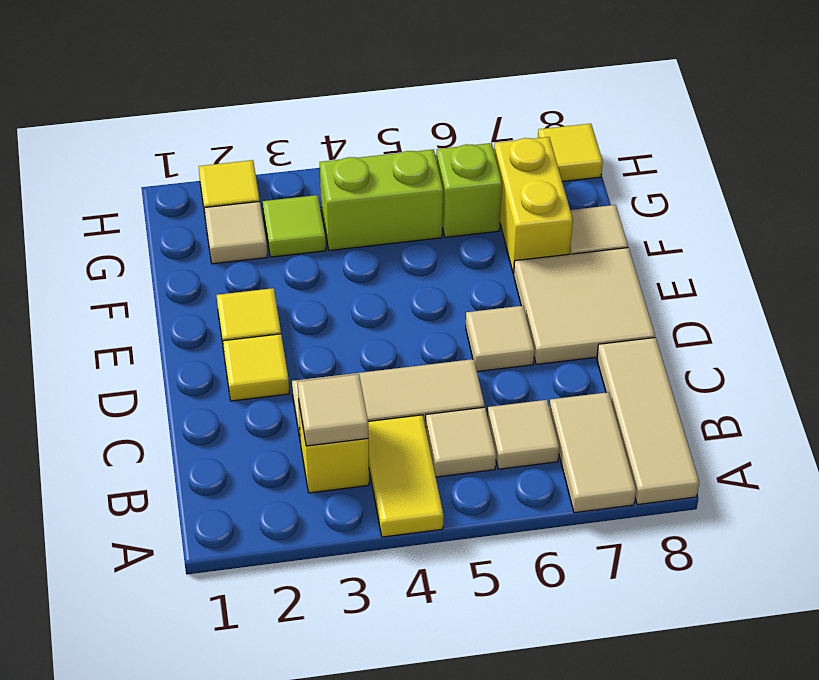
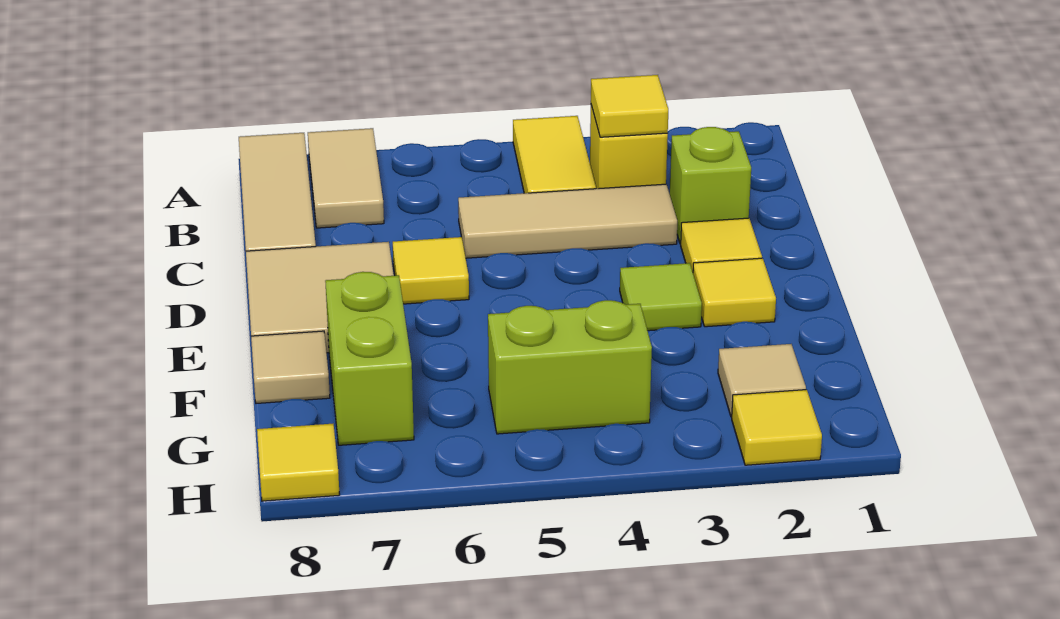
tan tile B3 level 2 -> yellow tile B3 level 2
tan tile B5 level 1 -> none
tan tile B6 level 1 -> none
tan tile D6 level 1 -> yellow tile D6 level 1
yellow brick F7:G7 level 1 -> lime brick F7:G7 level 1
lime tile G3 level 1 -> lime tile E3 level 1
lime brick G6 level 1 -> lime brick C2 level 1

